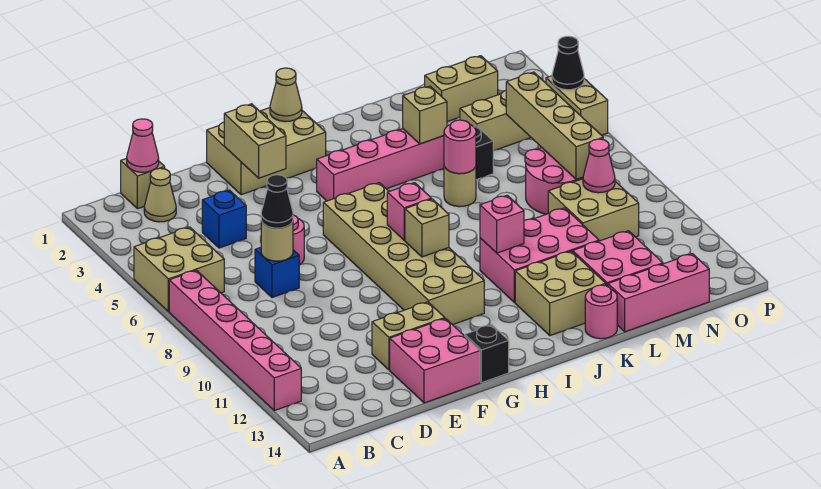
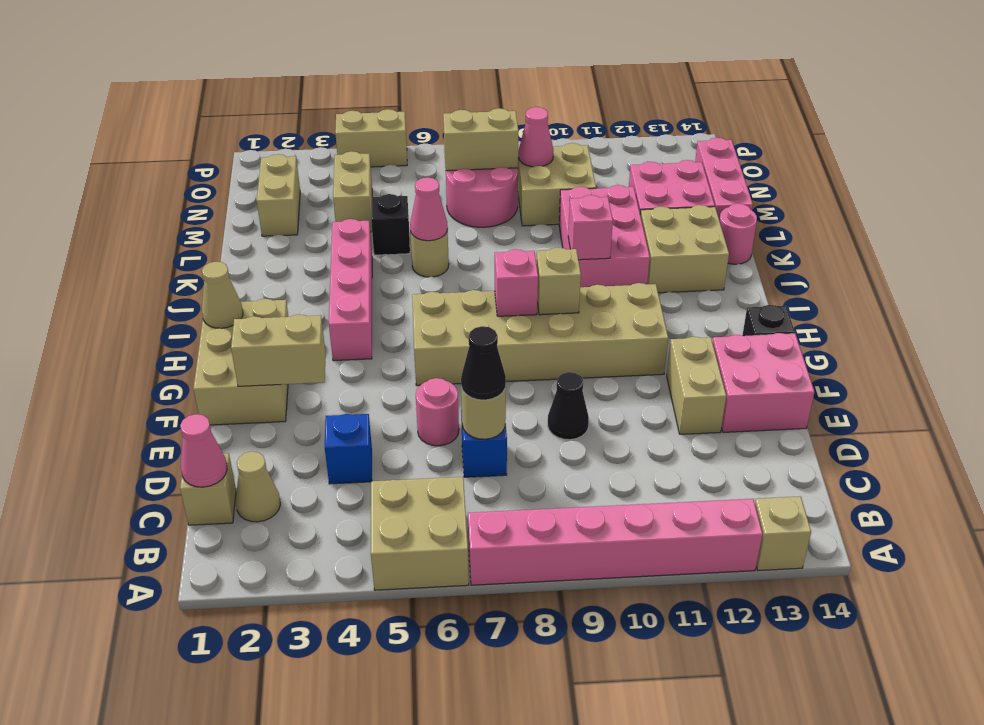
tan brick K4 level 2 -> tan brick A13 level 1
pink round brick K6 level 2 -> pink cone K6 level 2
tan brick N5:N8 level 2 -> tan brick N7:N8 level 2
black cone P4 level 2 -> black cone E9 level 1

